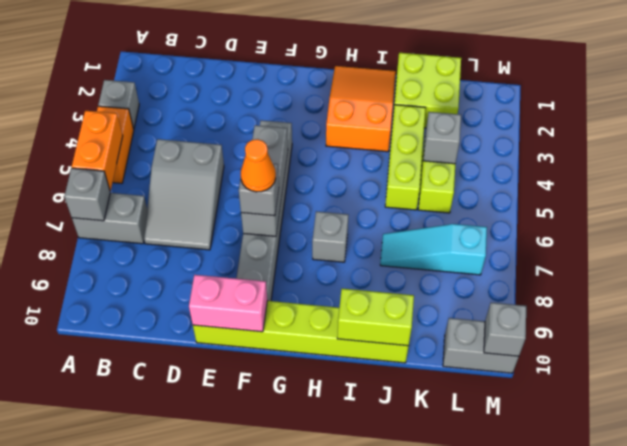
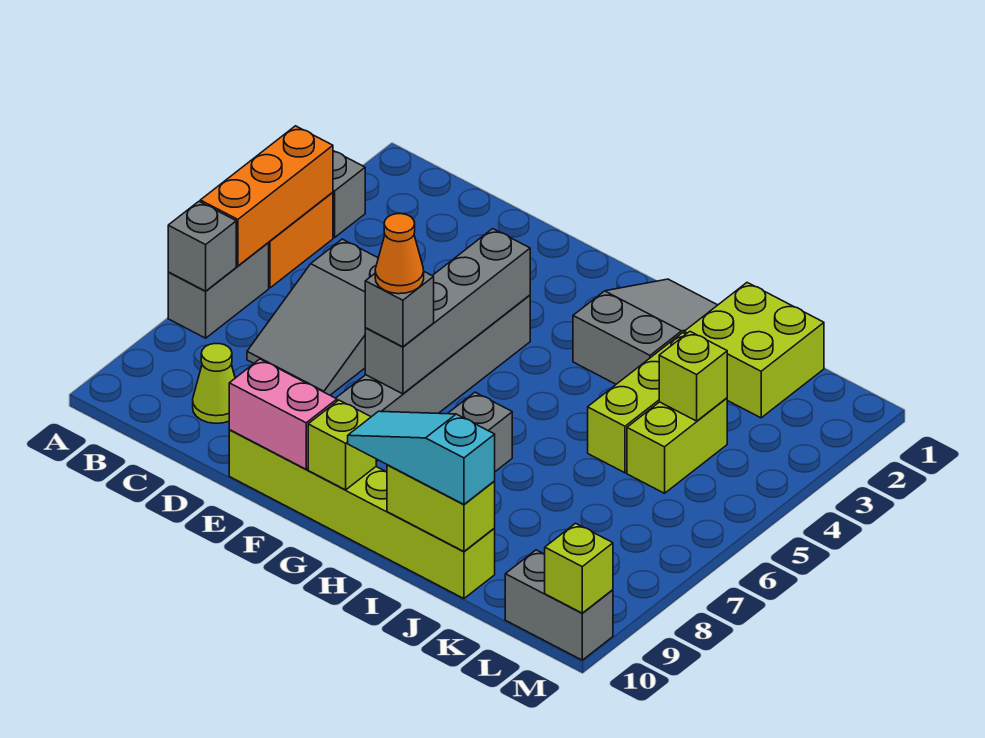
orange brick A5:A6 level 2 -> orange brick A4:A6 level 2
grey brick A7:B7 level 1 -> grey brick A6:A7 level 1
none -> lime cone C9 level 1
grey brick F5:F7 level 2 -> grey brick F4:F7 level 2
none -> lime brick G10 level 2
orange slope H1:I3 level 1 top 3 -> grey slope H1:I3 level 1 top 3
cyan slope J7:L7 level 1 top L -> cyan slope H10:J10 level 3 top J
grey brick K4 level 2 -> lime brick K4 level 2
grey brick M10 level 2 -> lime brick M10 level 2

